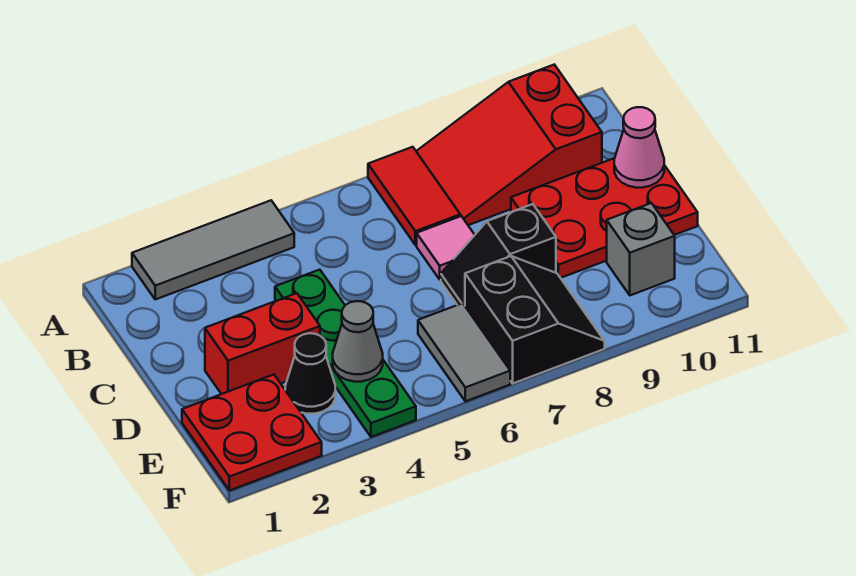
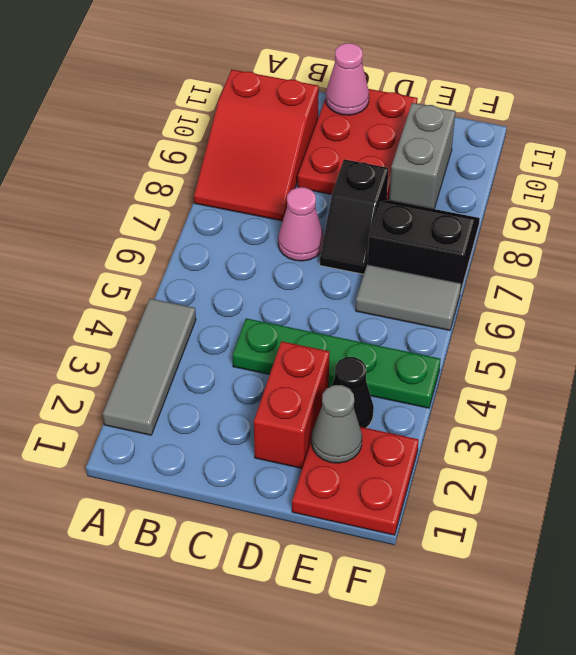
red tile A7:B7 level 1 -> none
pink tile C7 level 1 -> pink cone C7 level 1
grey cone E4 level 2 -> grey cone E2 level 2
grey brick E10 level 1 -> grey brick E9:E10 level 1

